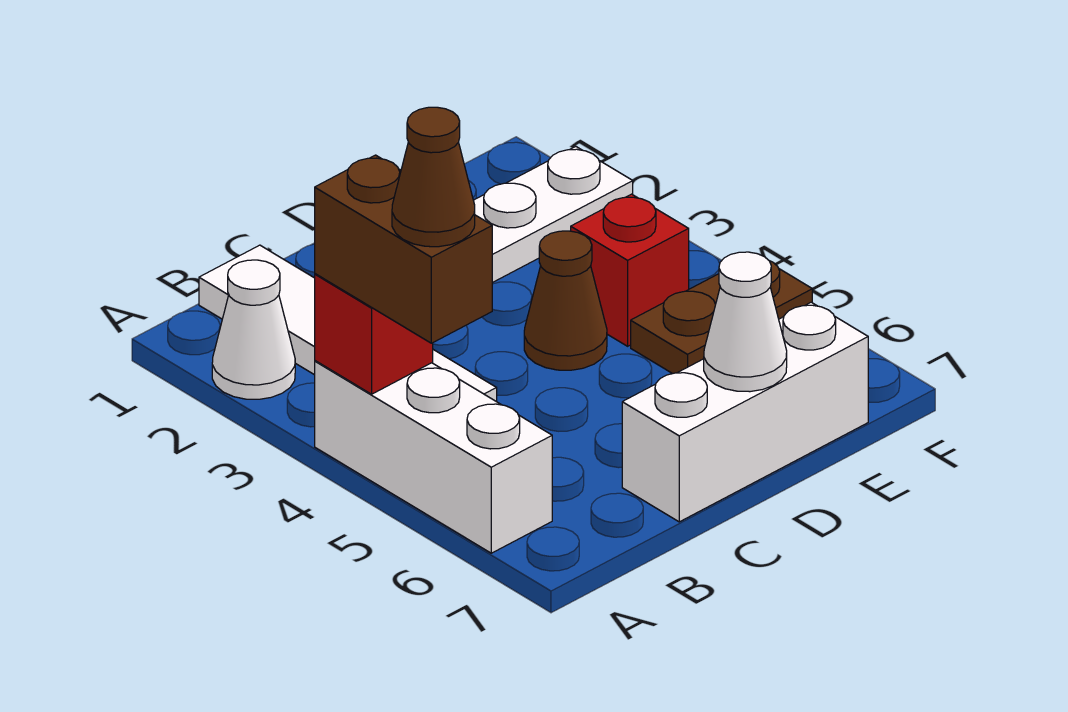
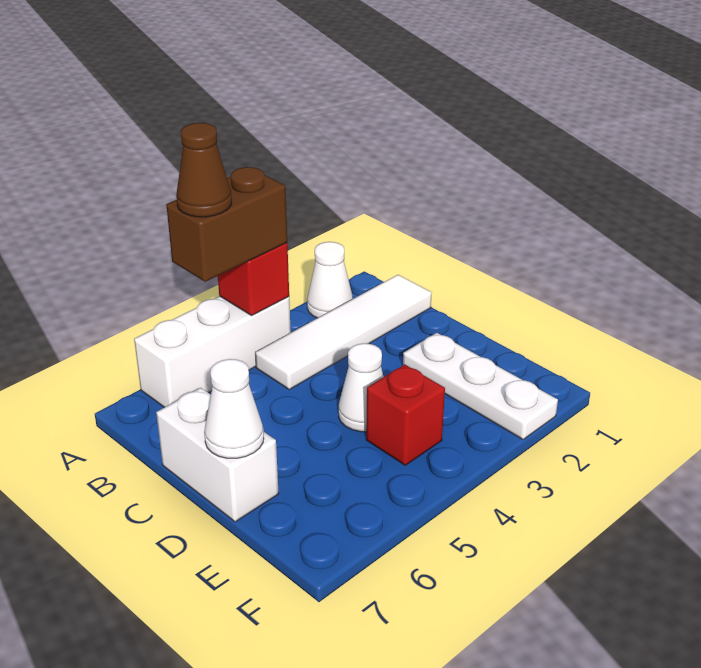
white brick C7:E7 level 1 -> white brick C7:D7 level 1
brown cone D4 level 1 -> white cone D4 level 1
brown plate E5:F5 level 1 -> none

